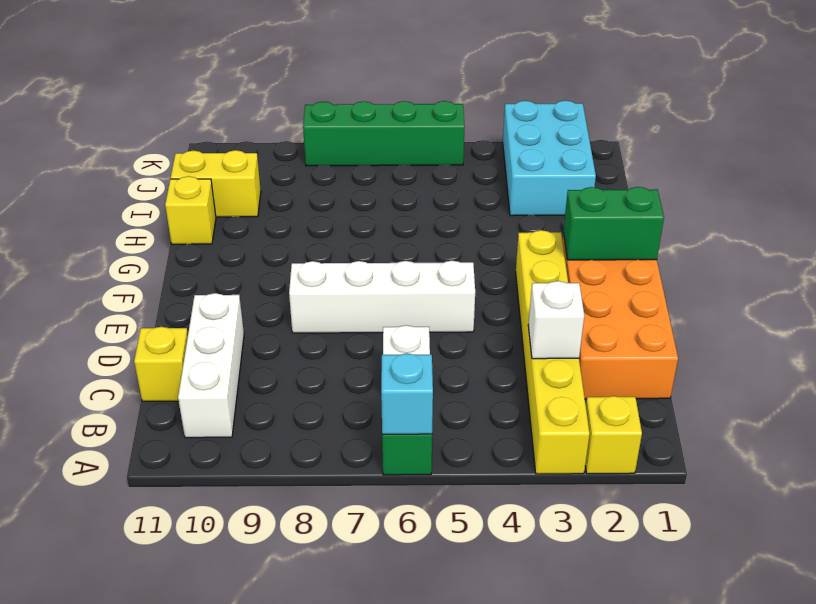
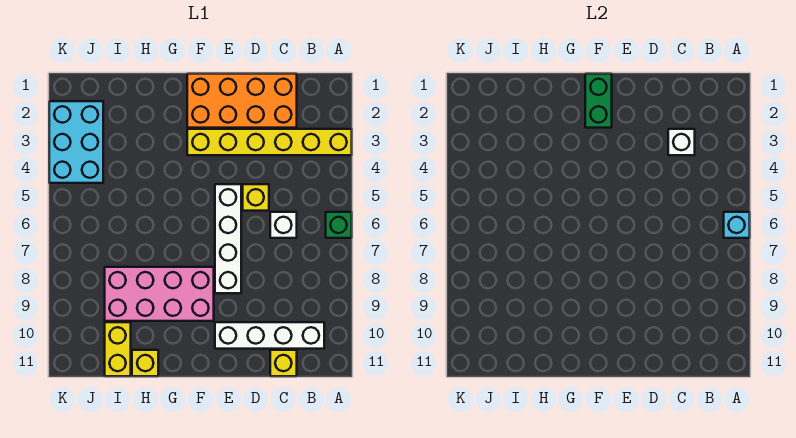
yellow brick A2 level 1 -> yellow brick D5 level 1
white brick B10:D10 level 1 -> white brick B10:E10 level 1
none -> pink brick F8:I9 level 1
cyan brick I2:K3 level 1 -> cyan brick J2:K4 level 1
green brick K5:K8 level 1 -> none

